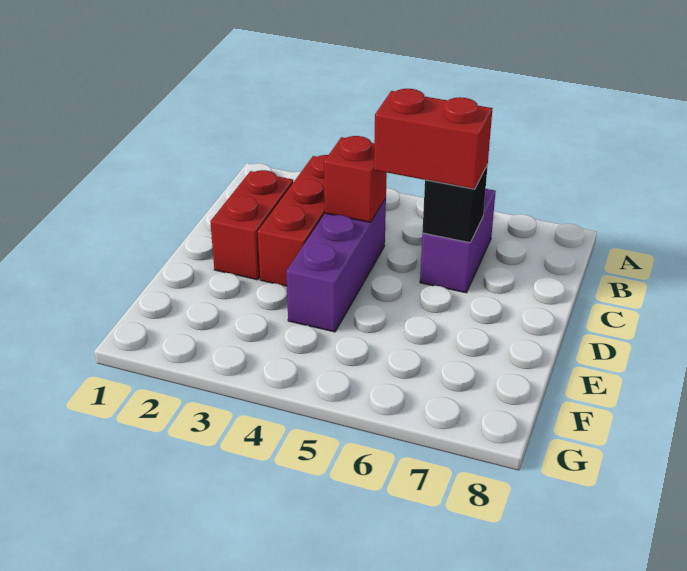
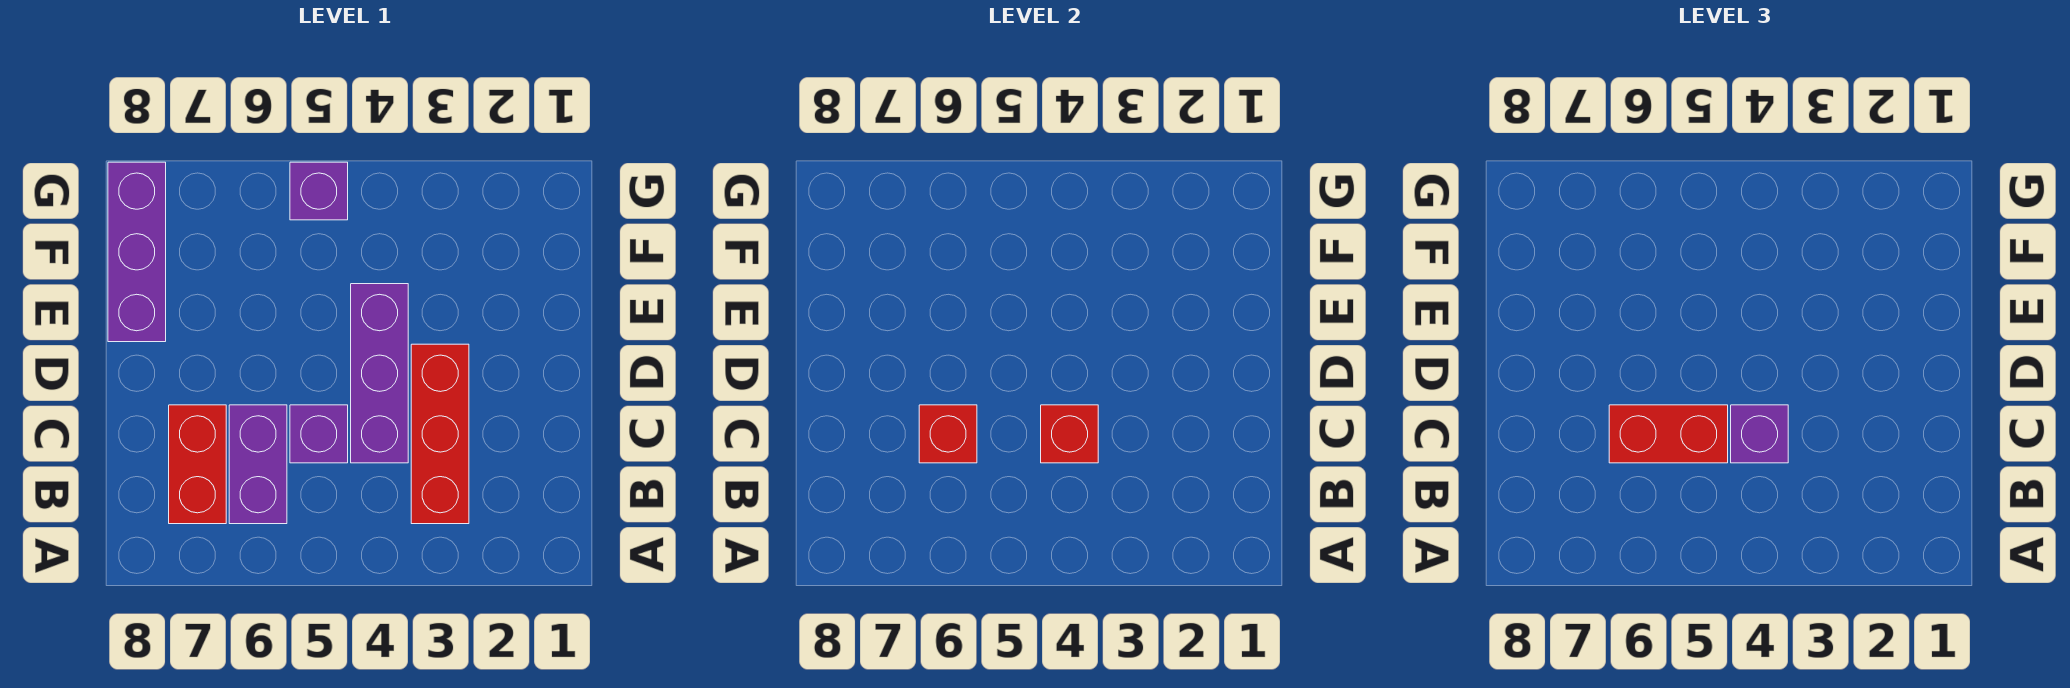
red brick C2:D2 level 1 -> red brick B7:C7 level 1
none -> purple brick C4 level 3
none -> purple brick C5 level 1
black brick C6 level 2 -> red brick C6 level 2
none -> purple brick E8:G8 level 1
none -> purple brick G5 level 1

